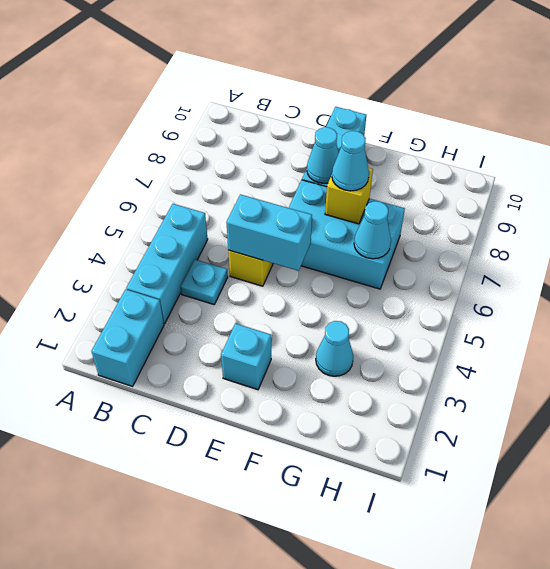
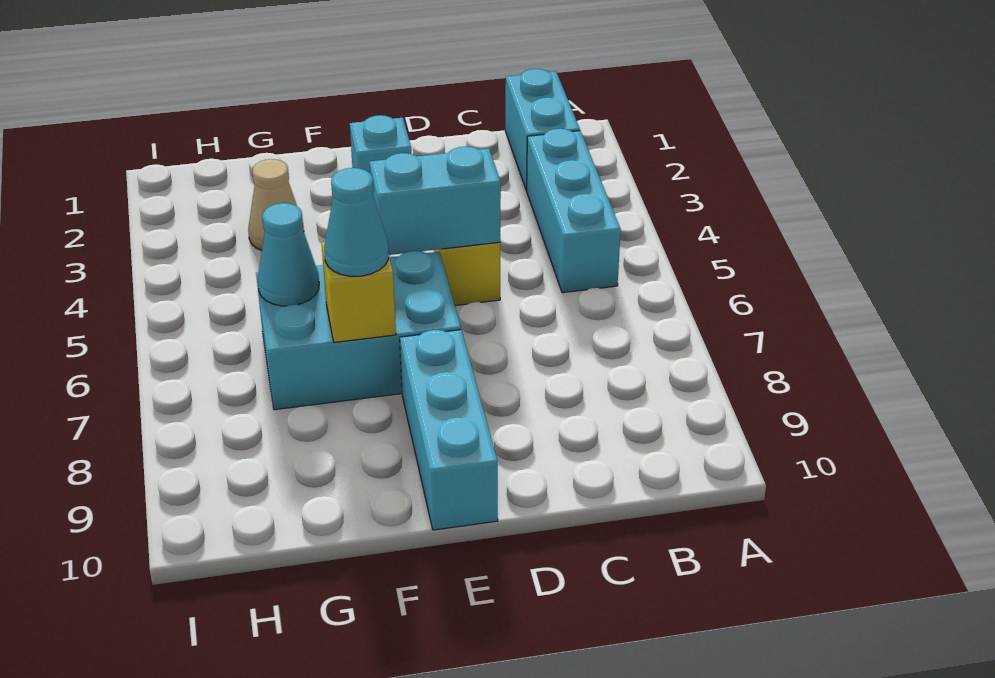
cyan plate C4 level 1 -> none
cyan cone E8 level 2 -> none
cyan cone G3 level 1 -> tan cone G3 level 1

